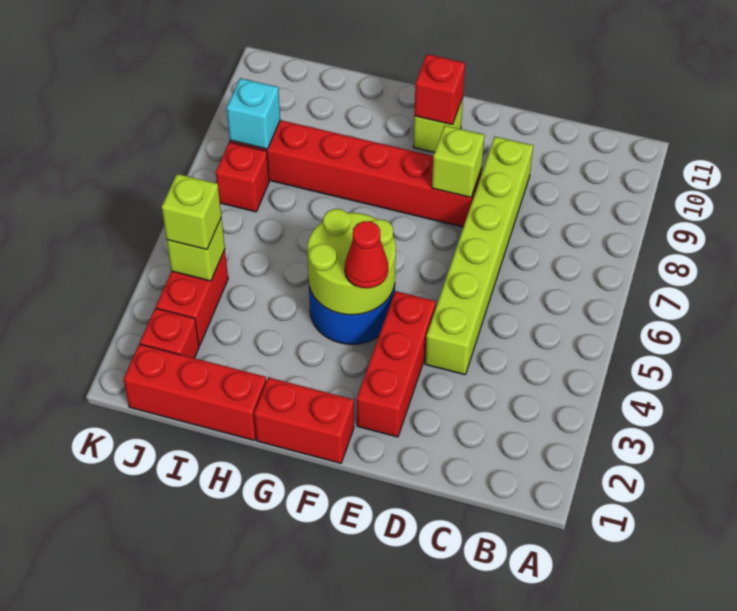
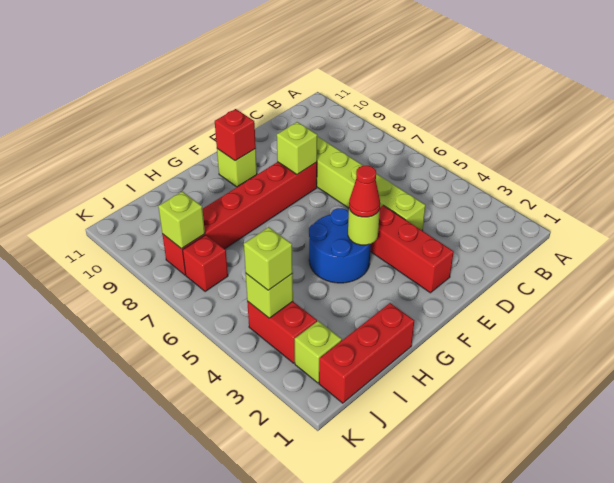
red brick F1:G1 level 1 -> none
lime round brick F4:G5 level 2 -> lime round brick F4 level 2
red brick J2 level 1 -> lime brick J2 level 1
cyan brick J8 level 2 -> lime brick J8 level 2

